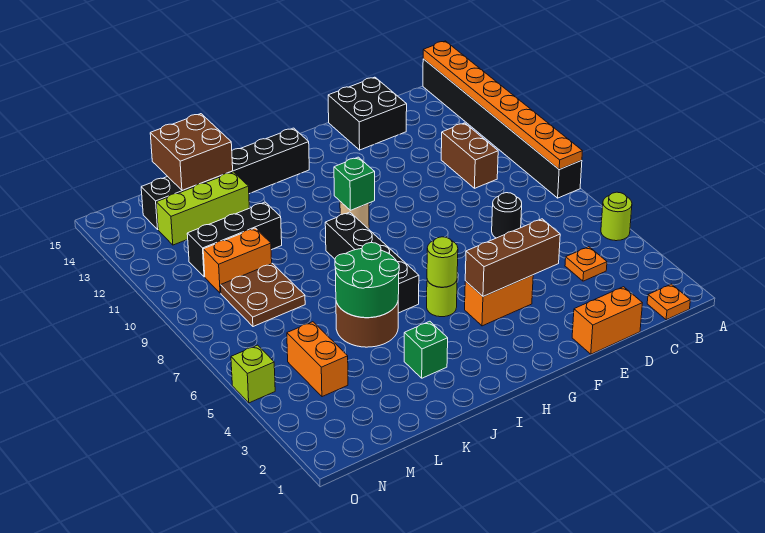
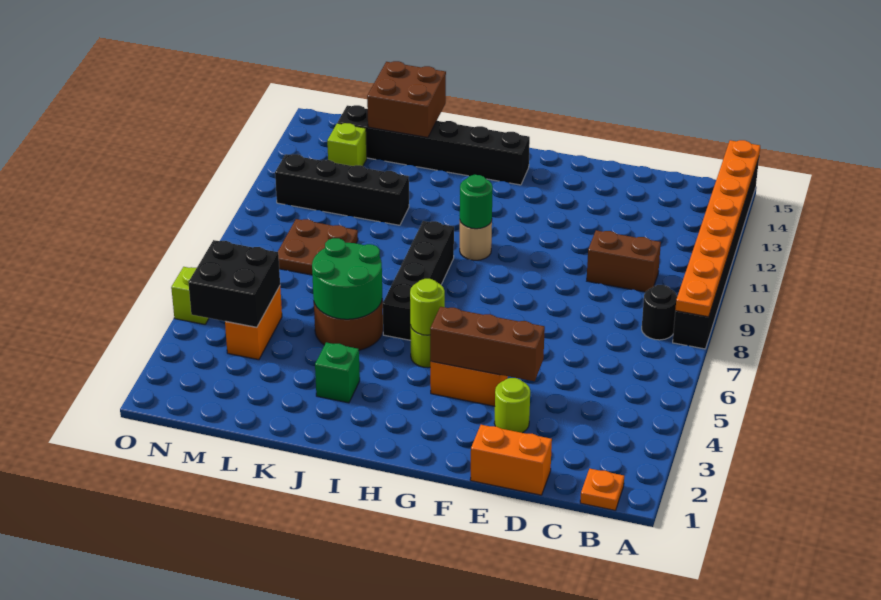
lime round brick A5 level 1 -> lime round brick E3 level 1
orange plate C4 level 1 -> none
brown brick C10:C11 level 1 -> brown brick C10:D10 level 1
black round brick D7 level 1 -> black round brick B8 level 1
black brick D14:E15 level 1 -> black brick M4:N5 level 2
green brick H10 level 2 -> green round brick H10 level 2
black brick K11:M11 level 1 -> black brick K11:N11 level 1
lime brick K13:M13 level 1 -> lime brick M13 level 1
orange brick L10:M10 level 1 -> none

